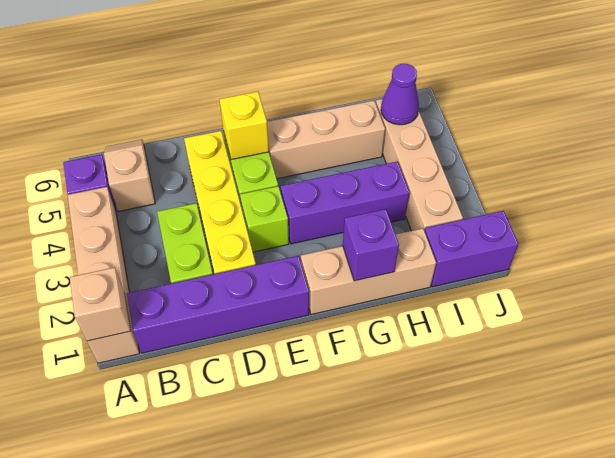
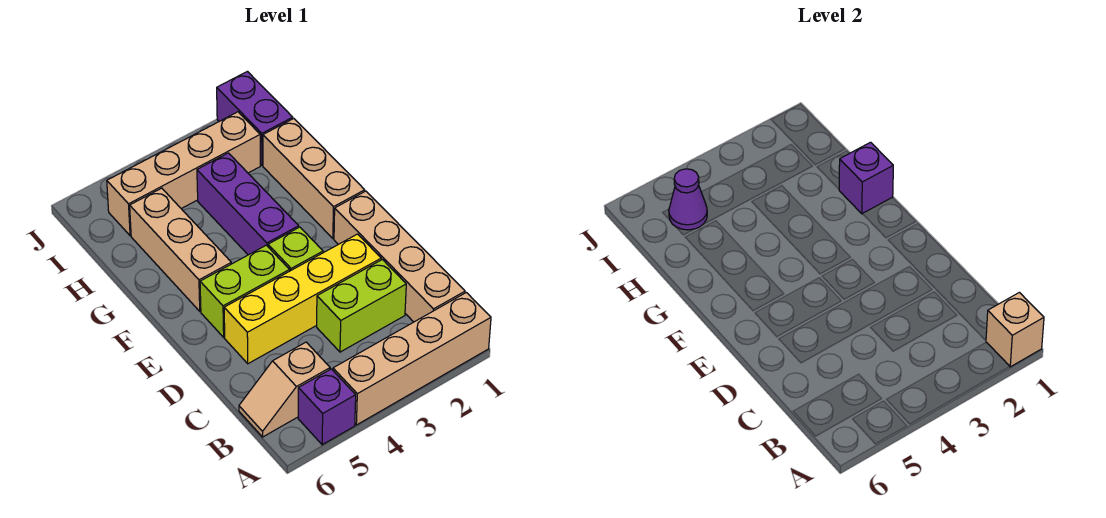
purple brick B1:E1 level 1 -> tan brick B1:E1 level 1
yellow brick E5 level 2 -> none

